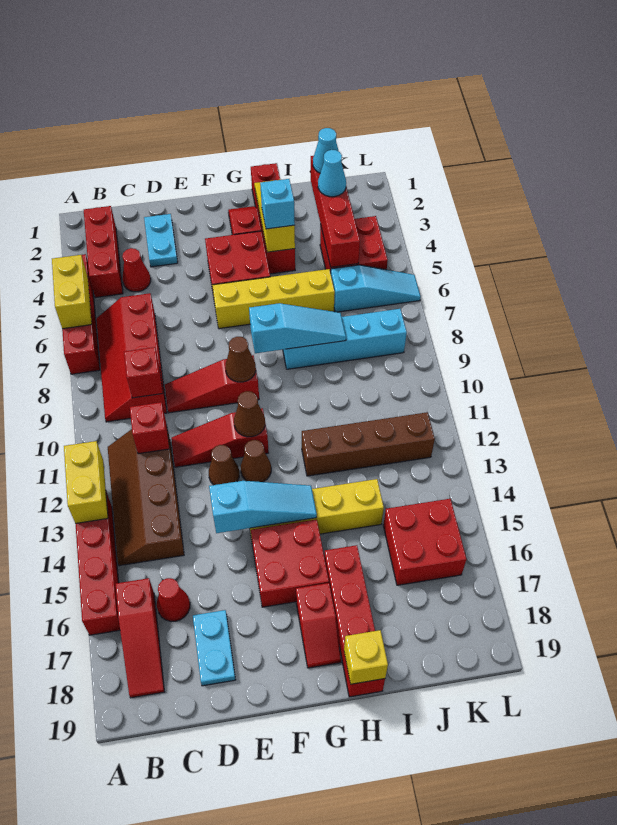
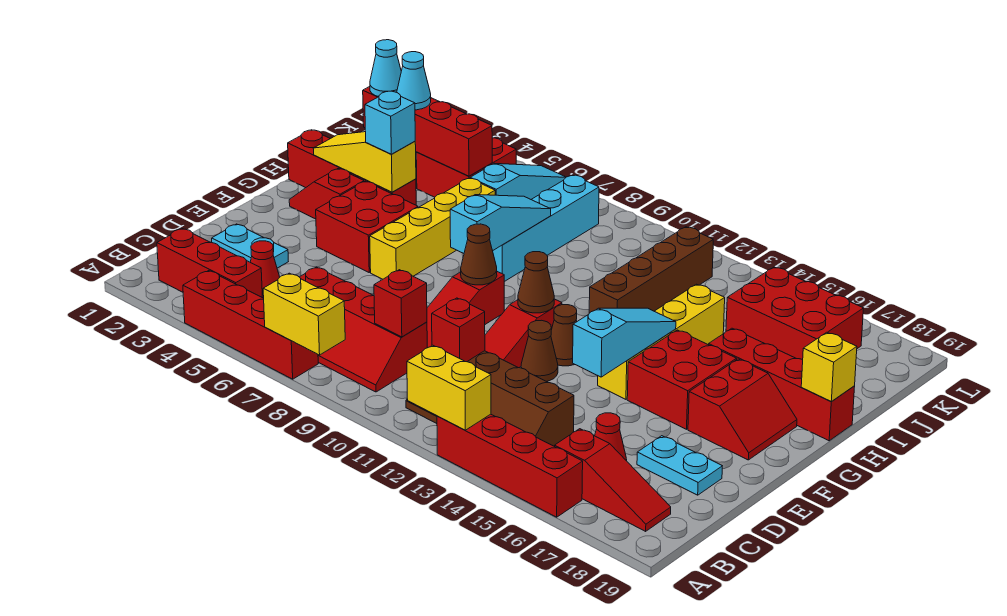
yellow brick A5:A6 level 2 -> yellow brick A7:A8 level 2
red slope G17:G18 level 1 top 17 -> red slope F17:G18 level 1 top 17
red brick J15:K16 level 1 -> red brick J15:K17 level 1

